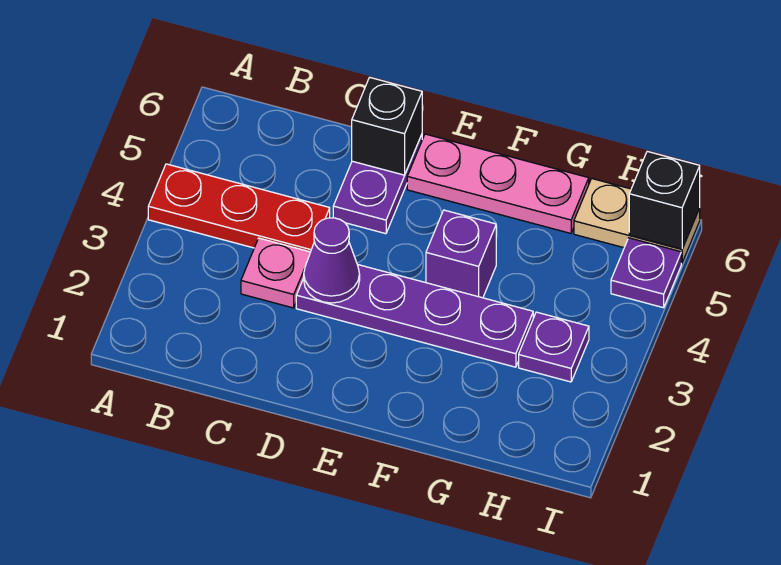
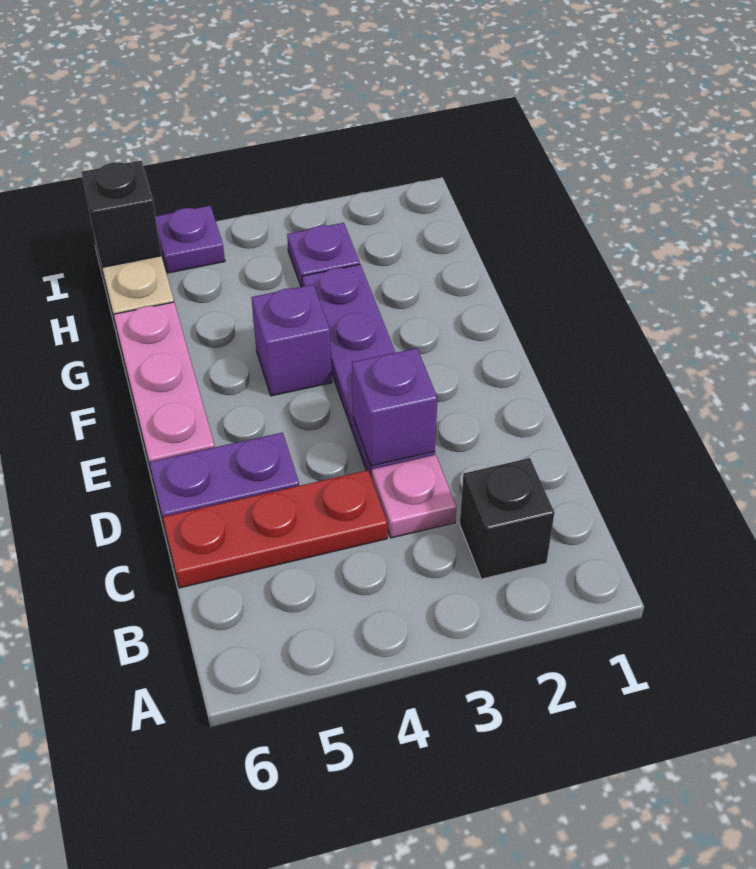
red plate A4:C4 level 1 -> red plate C4:C6 level 1
purple cone D3 level 2 -> purple brick D3 level 2
black brick D6 level 2 -> black brick B2 level 1

